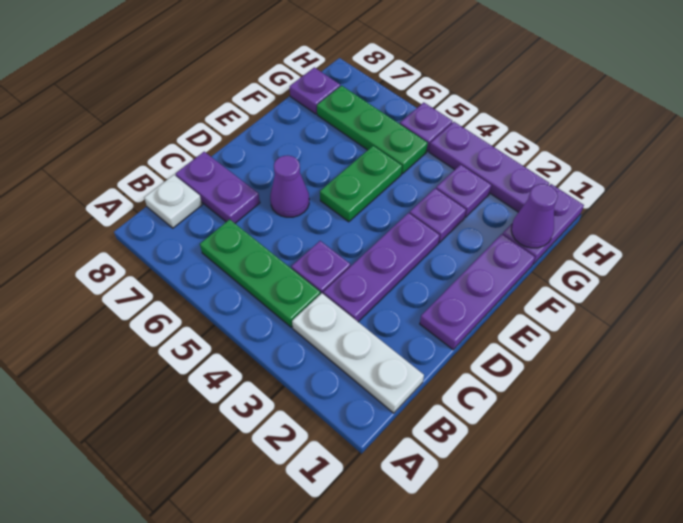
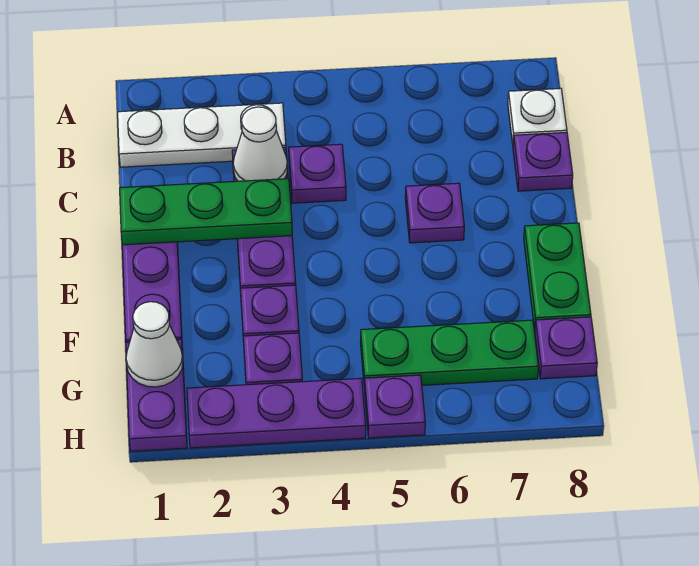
green plate B4:B6 level 1 -> green plate D1:D3 level 2
none -> white cone C3 level 2
purple plate C7:C8 level 1 -> purple plate C8 level 1
purple cone D6 level 1 -> purple plate D6 level 1
green plate E5:F5 level 1 -> green plate E8:F8 level 1
purple cone G1 level 2 -> white cone G1 level 2

